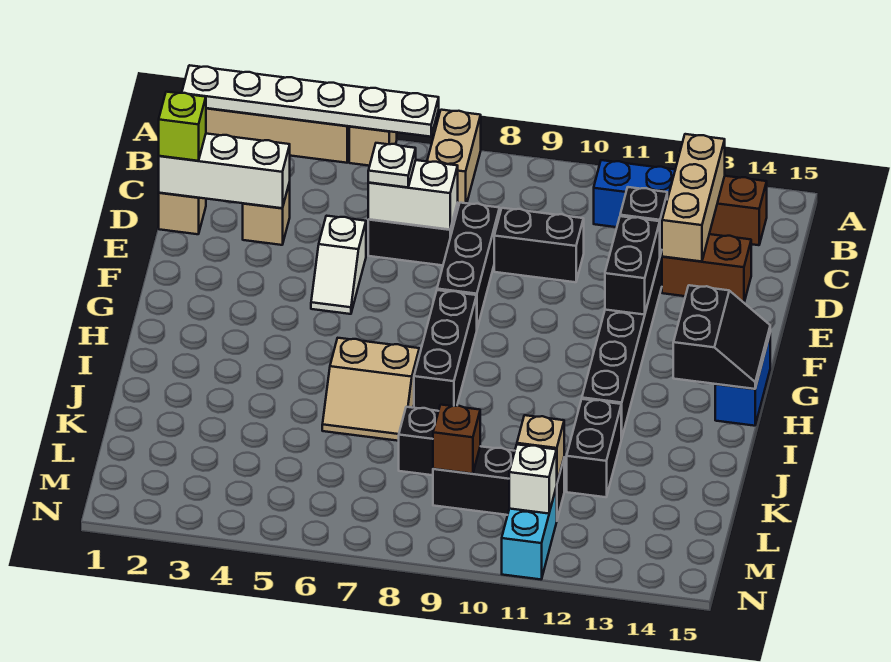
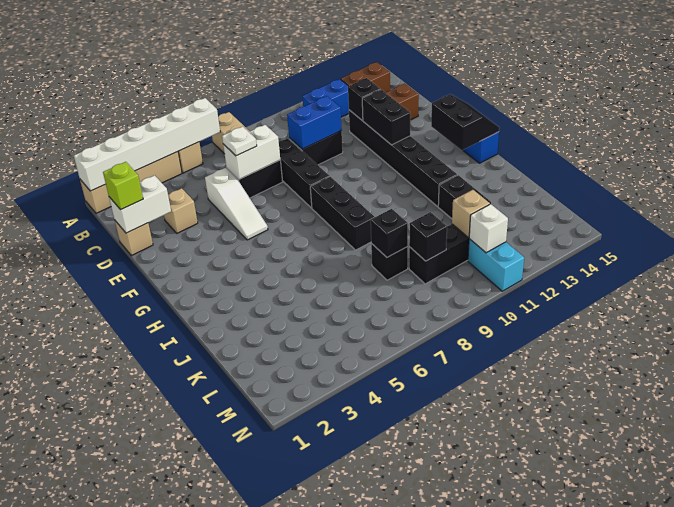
white plate A1:A6 level 2 -> white brick A1:A6 level 2
tan brick B13:D13 level 2 -> none
white brick D1:D3 level 2 -> white brick D1:D2 level 2
none -> blue brick D9:D10 level 2
white slope E5:F5 level 1 top E -> white slope D5:F5 level 1 top D
tan slope I6:J7 level 1 top I -> none
none -> black brick K8 level 2
brown brick L9 level 2 -> black brick L9 level 2

